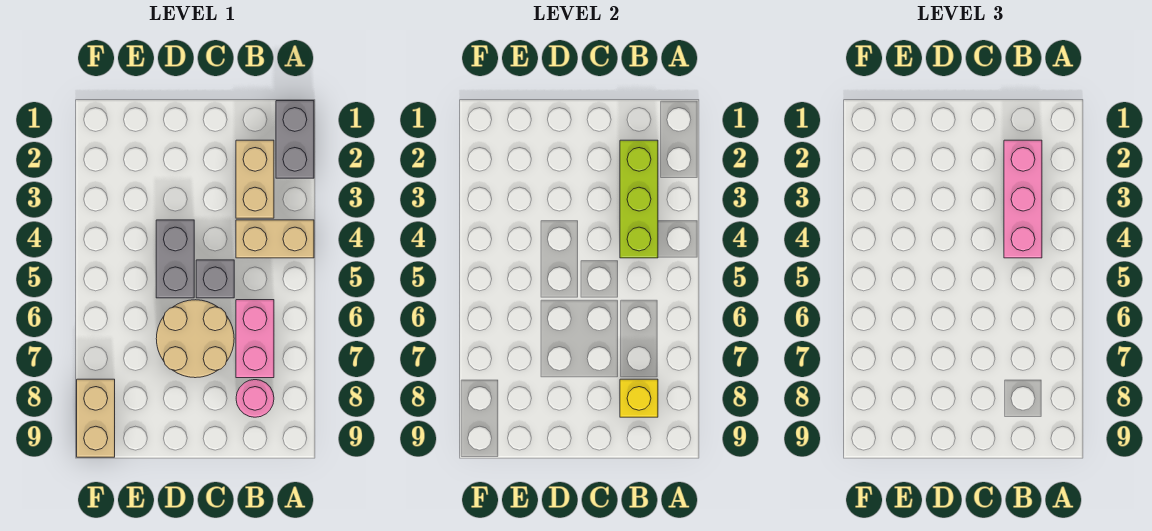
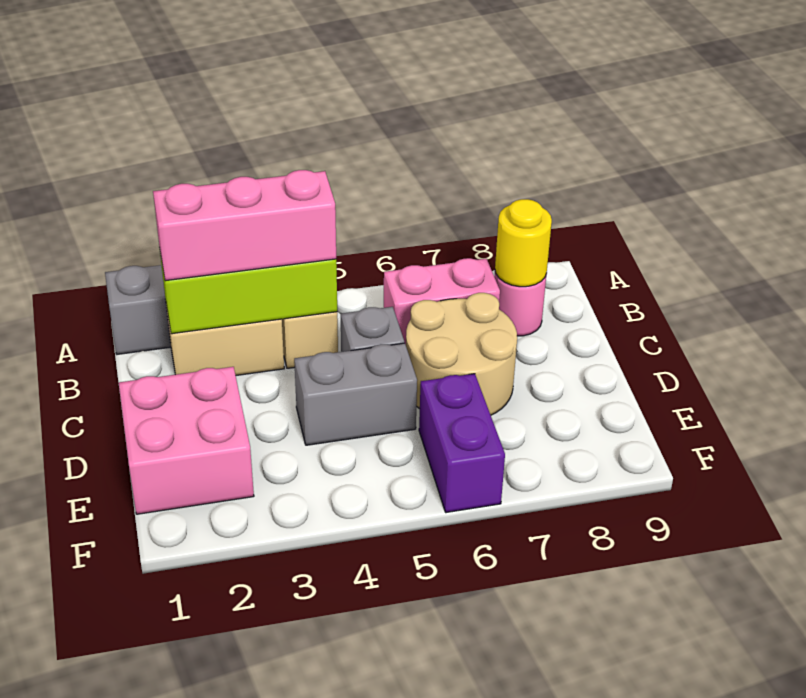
yellow brick B8 level 2 -> yellow round brick B8 level 2
none -> pink brick D1:E2 level 1
none -> purple brick E6:F6 level 1
tan brick F8:F9 level 1 -> none

